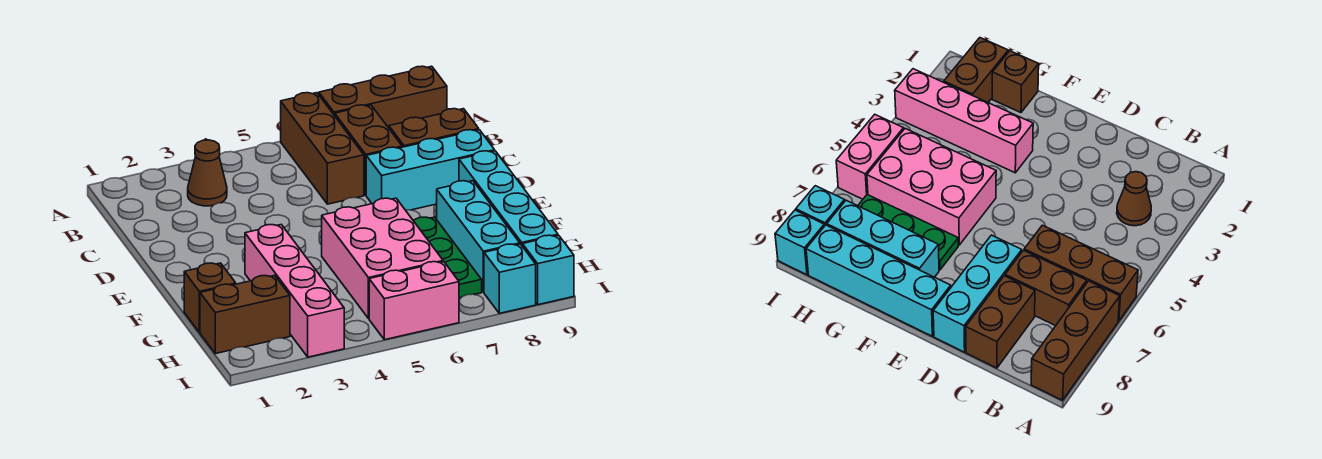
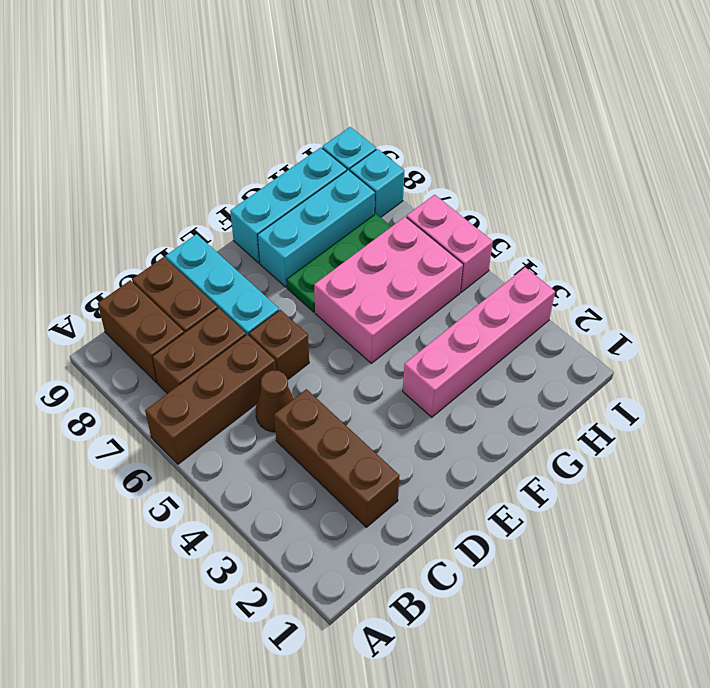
brown brick A7:A9 level 1 -> brown brick C2:C4 level 1
brown cone B3 level 1 -> brown cone C5 level 1
cyan brick E9:H9 level 1 -> cyan brick F9:H9 level 1
brown brick G1 level 1 -> brown brick D6 level 1
brown brick H1:H2 level 1 -> brown brick B8:B9 level 1

